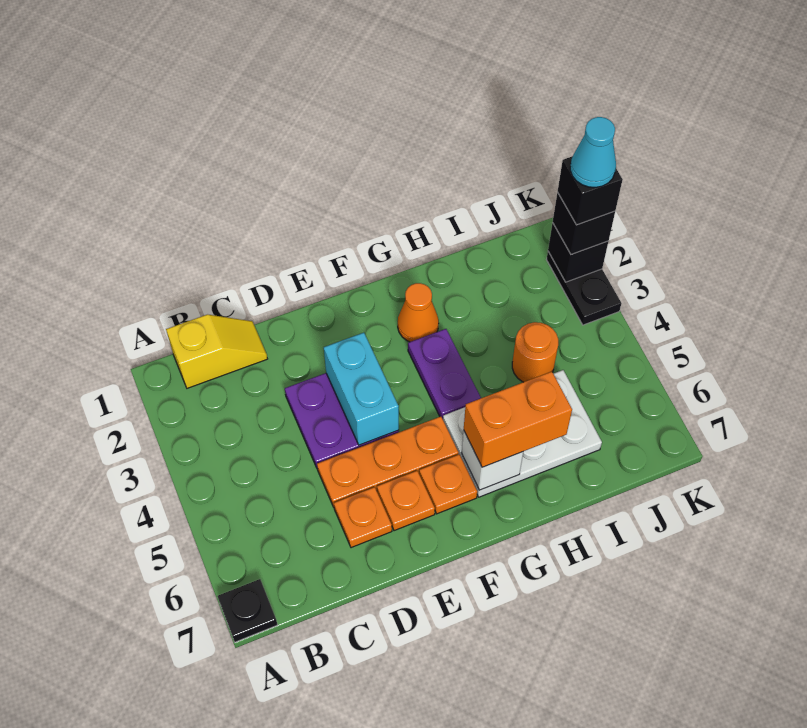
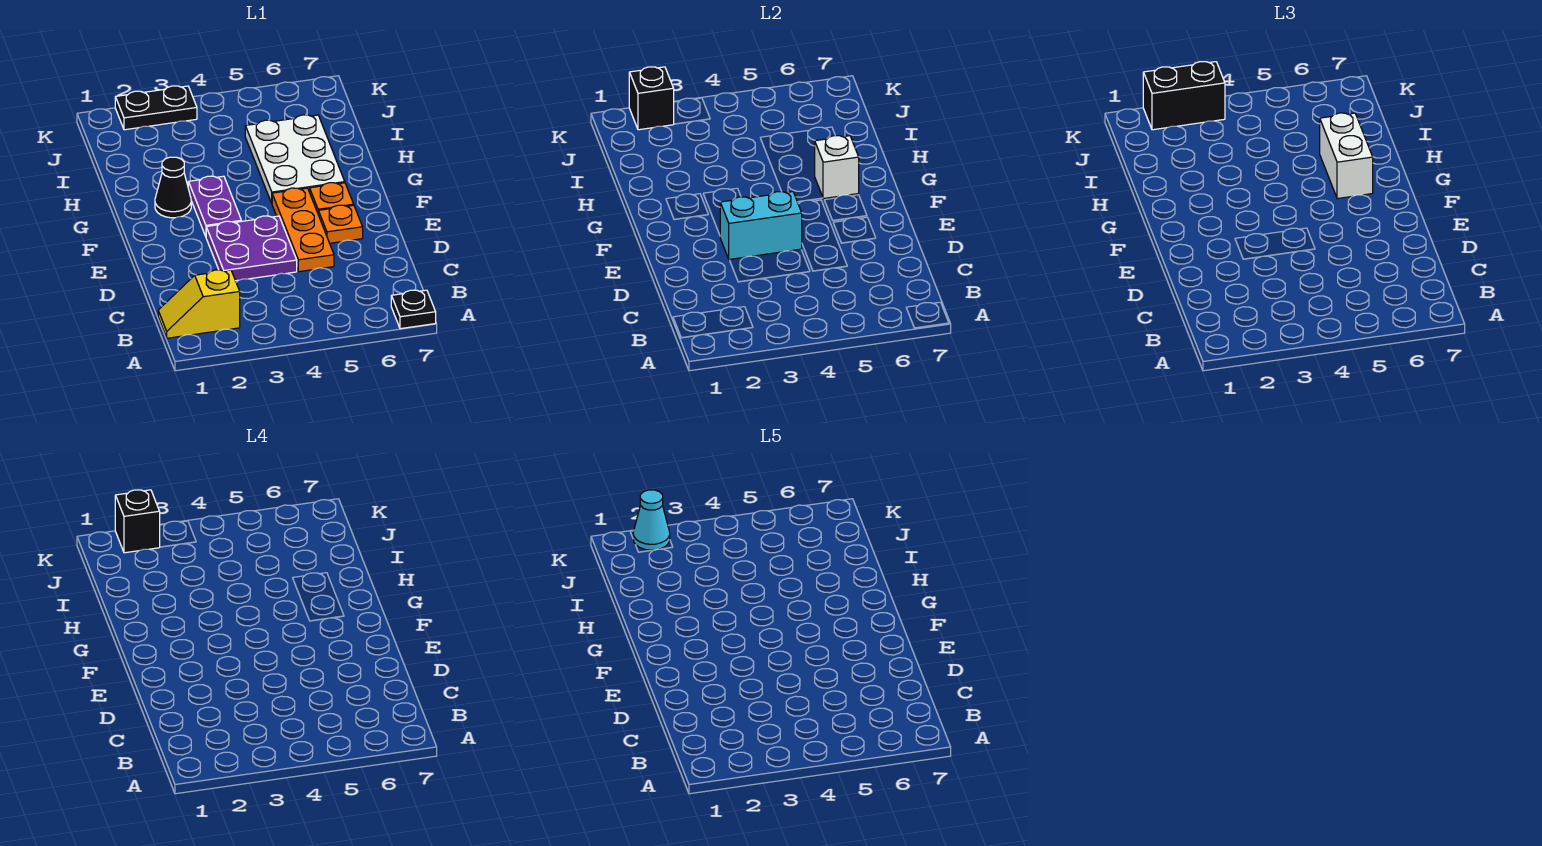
yellow slope B1:C1 level 1 top B -> yellow slope B1:B2 level 1 top 2
orange plate D6 level 1 -> none
orange cone G2 level 1 -> black cone G2 level 1
purple plate G3:G4 level 1 -> purple plate F3:G3 level 1
orange brick G6:H6 level 3 -> white brick G6:H6 level 3
orange round brick I4 level 1 -> none
black brick K2 level 3 -> black brick K2:K3 level 3

